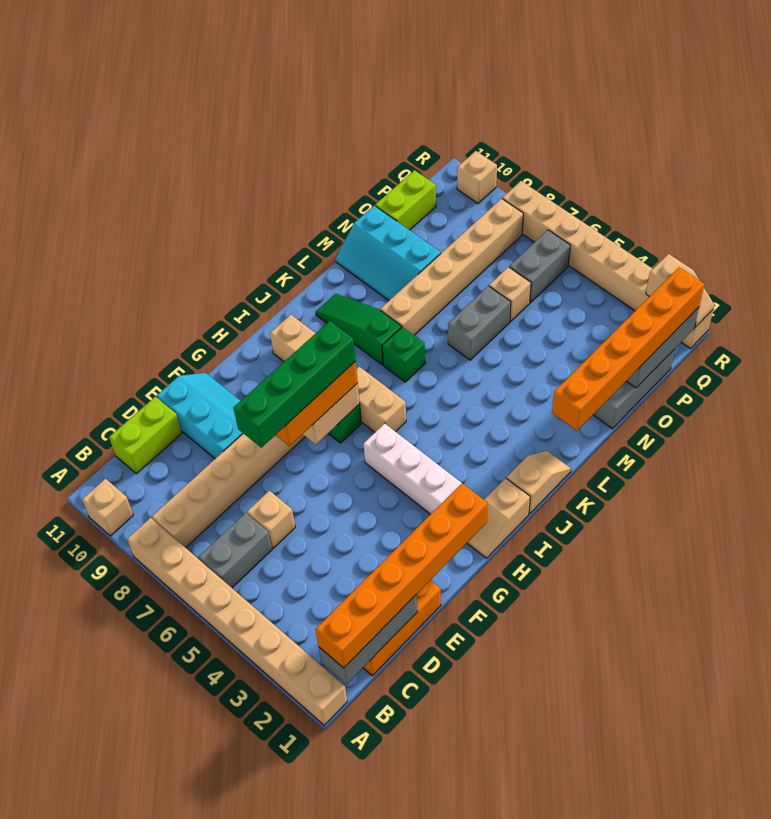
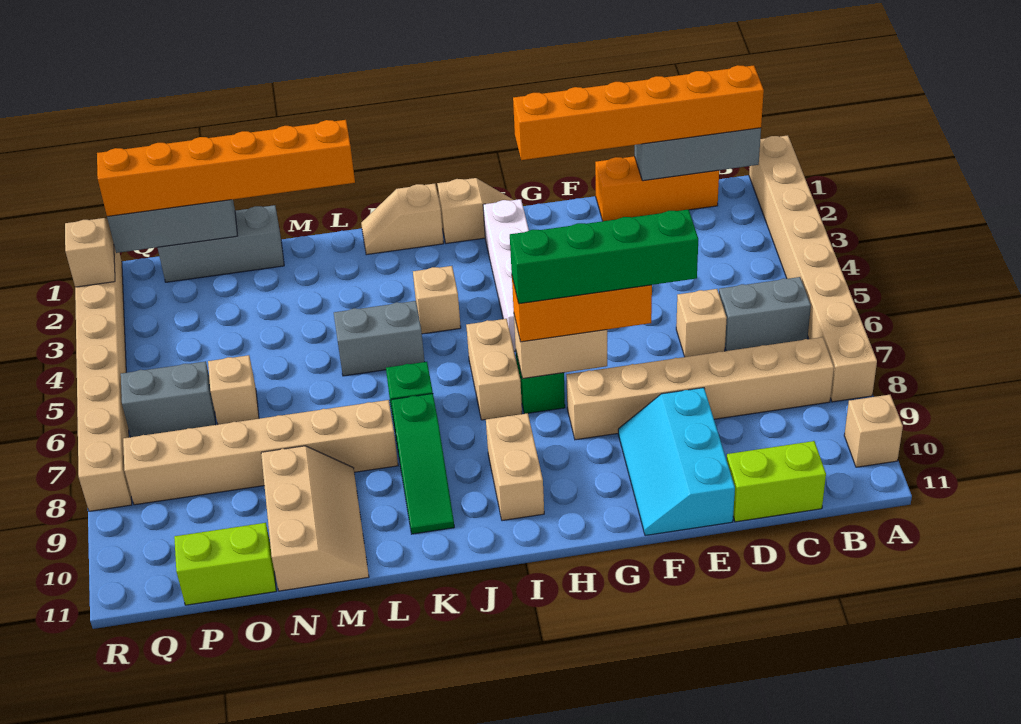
grey brick M6:N6 level 1 -> grey brick K5:L5 level 1
cyan slope M9:N11 level 1 top N -> tan slope M9:N11 level 1 top N
tan brick R10 level 1 -> tan brick J4 level 1

